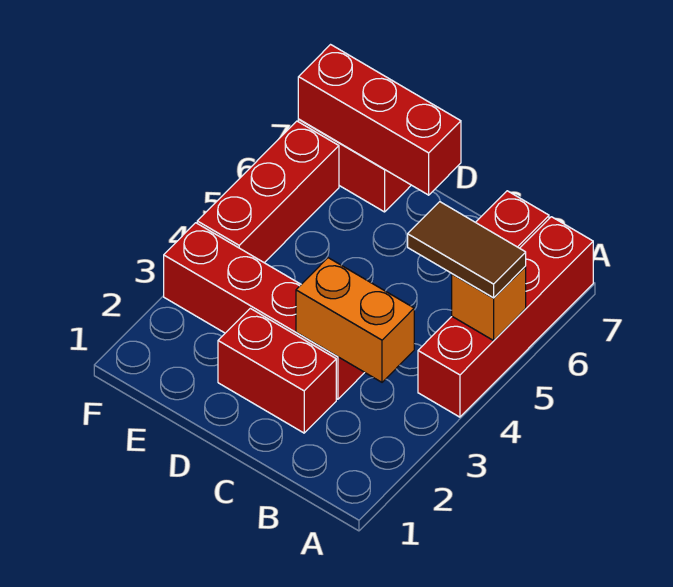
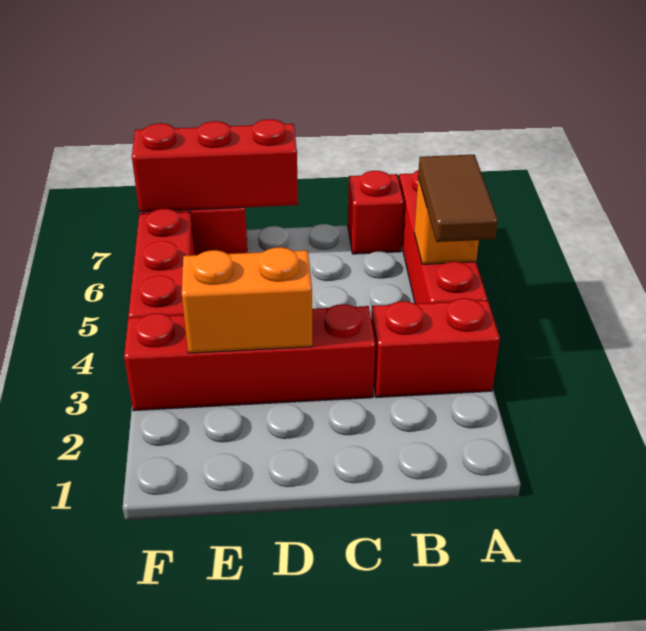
brown tile A5:B5 level 3 -> brown tile A4:A5 level 3
orange brick B3:C3 level 2 -> orange brick D3:E3 level 2
red brick C2:D2 level 1 -> red brick A3:B3 level 1

